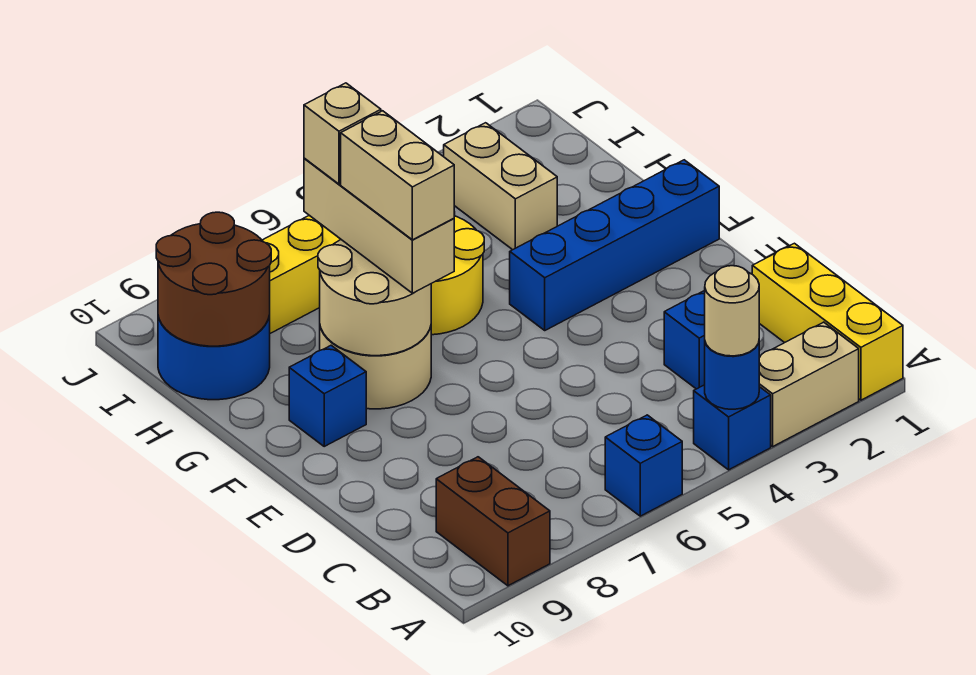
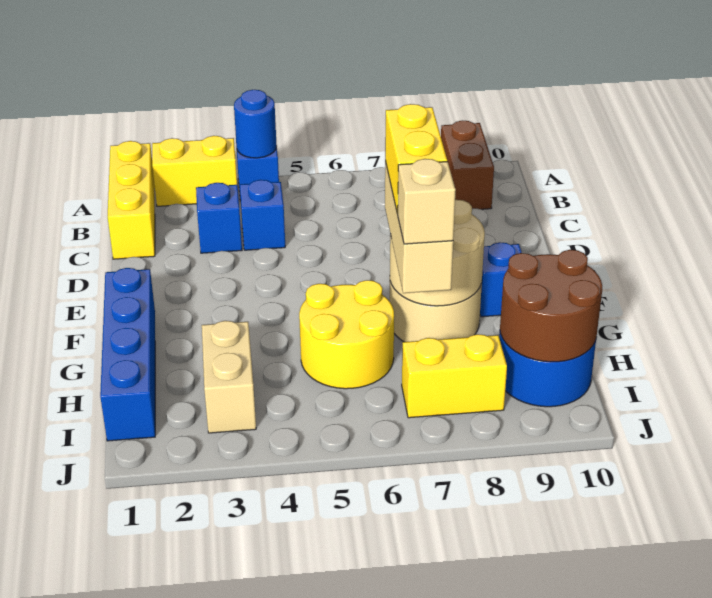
tan brick A2:A3 level 1 -> yellow brick A2:A3 level 1
tan round brick A4 level 3 -> none
blue brick A6 level 1 -> blue brick C4 level 1
blue brick F1:F4 level 1 -> blue brick F1:I1 level 1
tan brick F7:G7 level 4 -> yellow brick F7:G7 level 4

